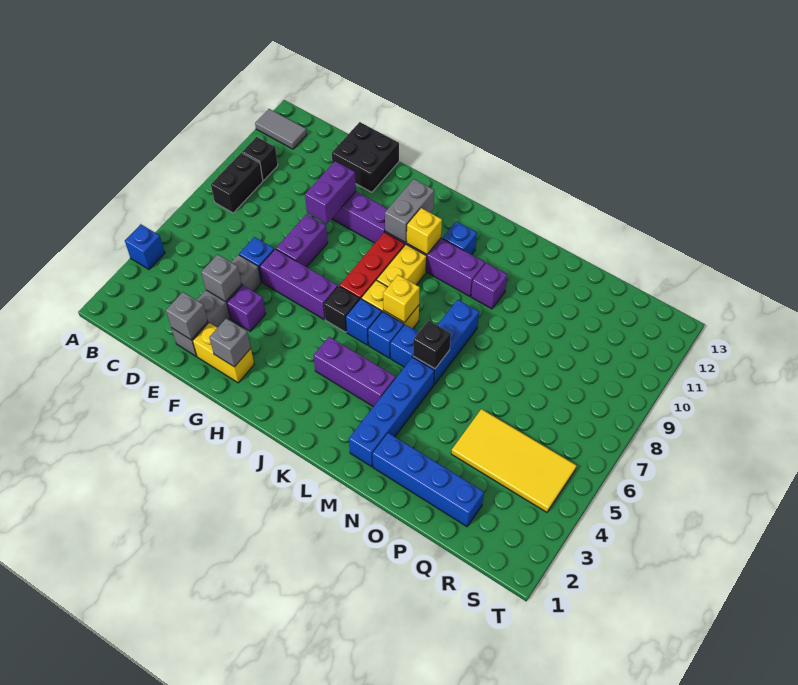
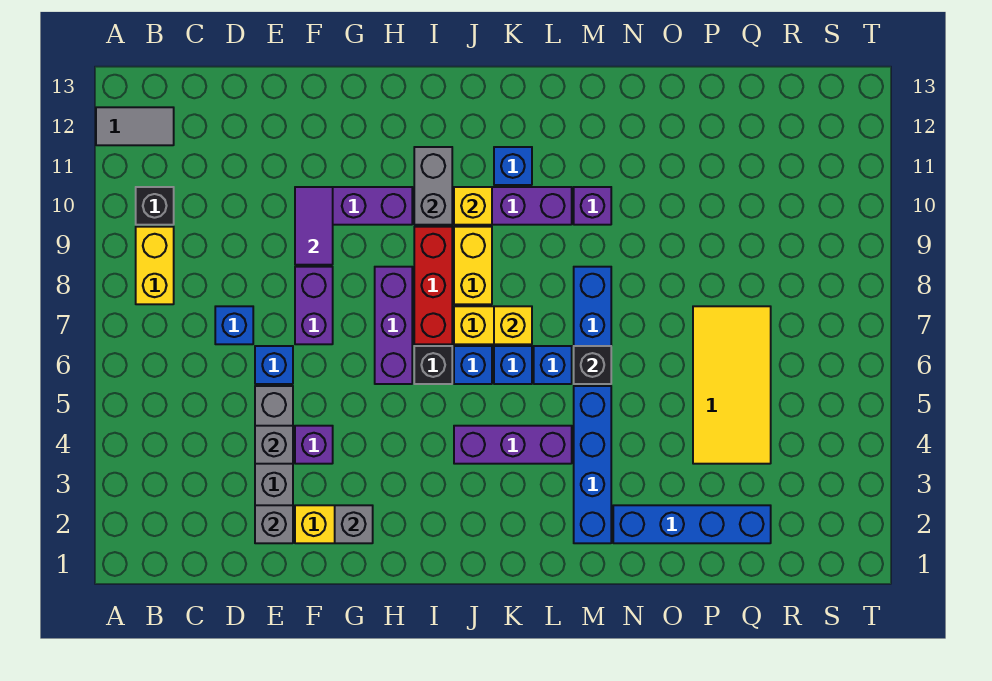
blue brick A4 level 1 -> blue brick D7 level 1
black brick B8:B9 level 1 -> yellow brick B8:B9 level 1
black brick E12:F13 level 1 -> none
purple brick F6:H6 level 1 -> purple brick H6:H8 level 1
purple brick F9:F10 level 2 -> purple tile F9:F10 level 2
yellow tile P4:S5 level 1 -> yellow tile P4:Q7 level 1

